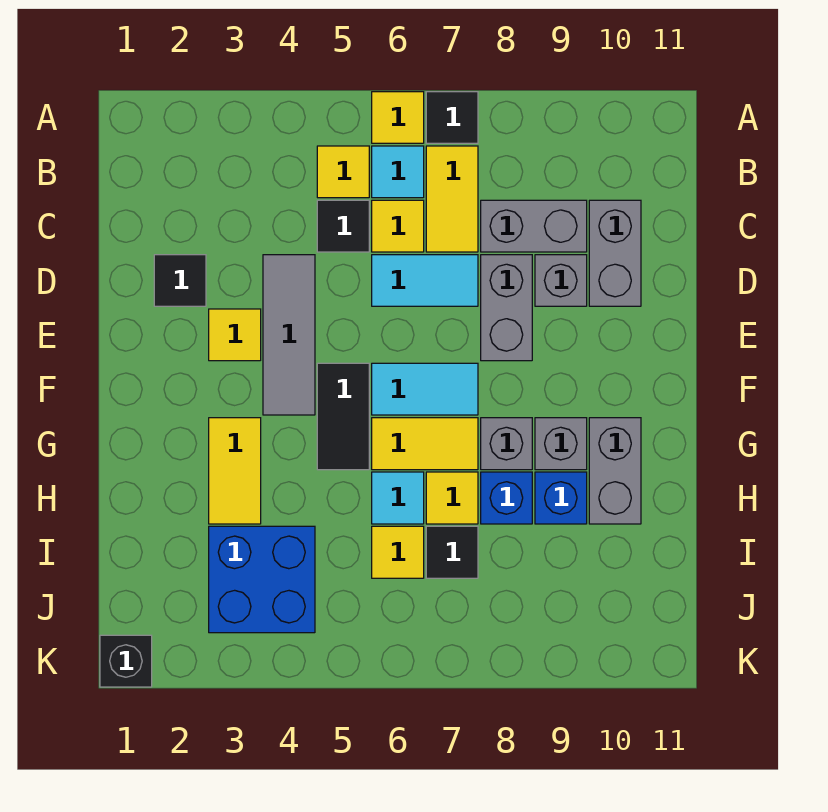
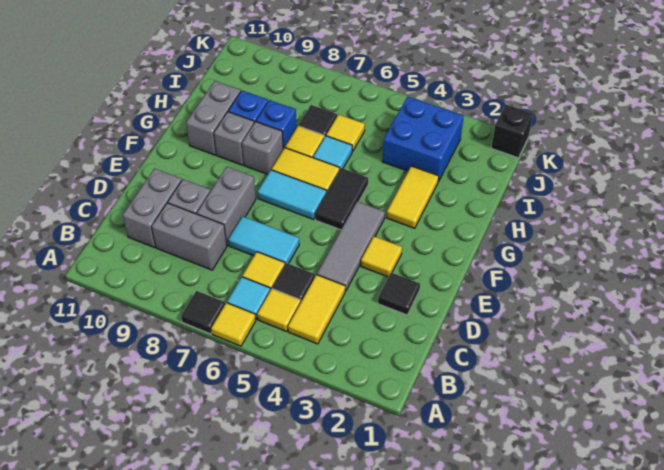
yellow tile B7:C7 level 1 -> yellow tile B4:C4 level 1

